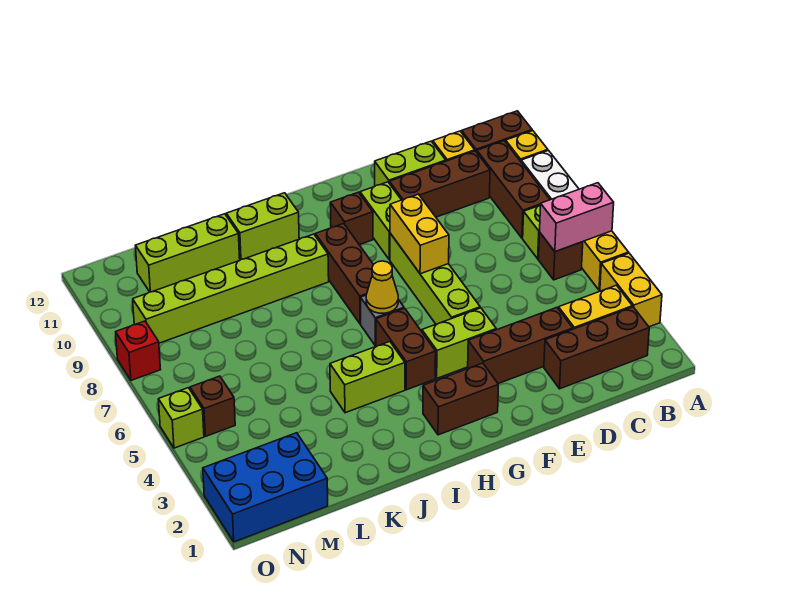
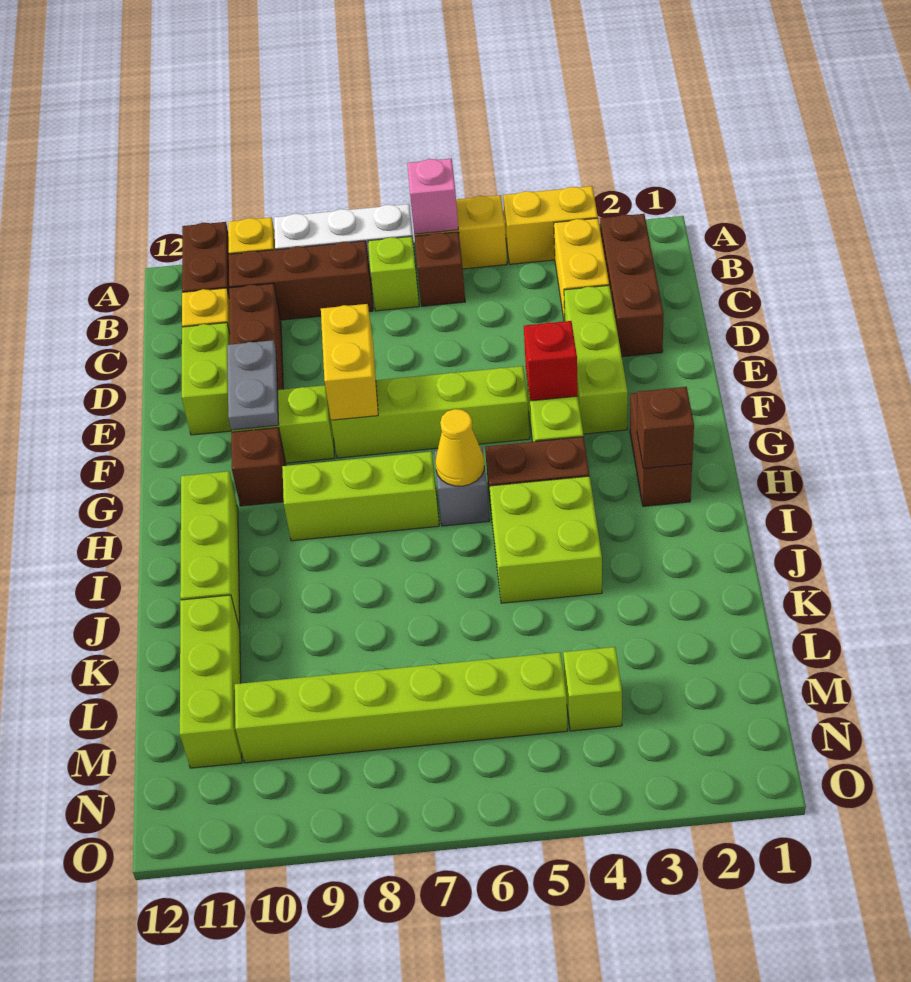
pink brick A6:B6 level 2 -> pink brick A6 level 2
brown brick D3:F3 level 1 -> lime brick D3:F3 level 1
none -> grey plate E10:F10 level 2
yellow brick F7:F8 level 2 -> yellow brick E8:F8 level 2
brown brick H7:H9 level 1 -> lime brick H7:H9 level 1
lime brick I4:J4 level 1 -> lime brick I4:J5 level 1
lime brick I9:N9 level 1 -> lime brick M5:M10 level 1
lime brick I11:J11 level 1 -> lime brick H11:J11 level 1
blue brick M1:O2 level 1 -> none
brown brick N5 level 1 -> brown brick H2 level 2
lime brick O5 level 1 -> lime brick M4 level 1
red brick O8 level 1 -> red brick F4 level 2

